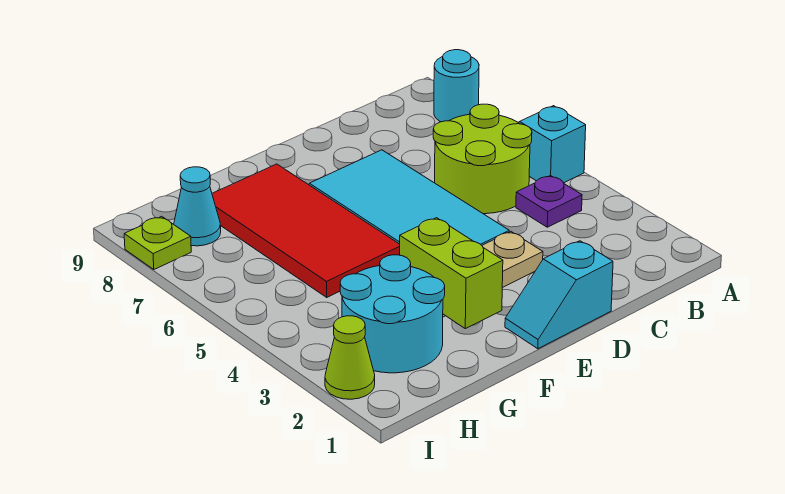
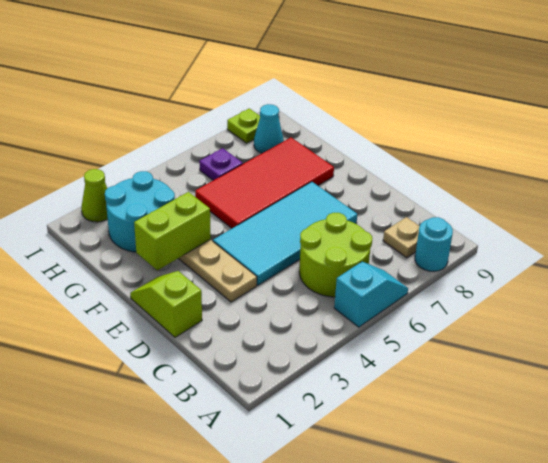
purple plate B4 level 1 -> purple plate H6 level 1
none -> tan plate B8 level 1
cyan slope D1:E1 level 1 top D -> lime slope D1:E1 level 1 top D

